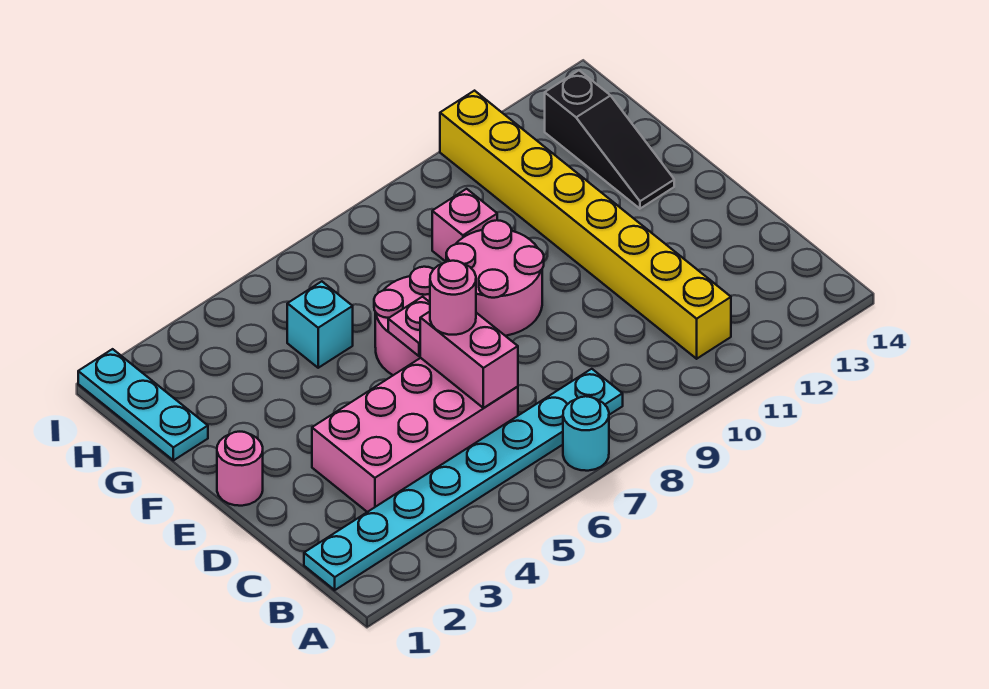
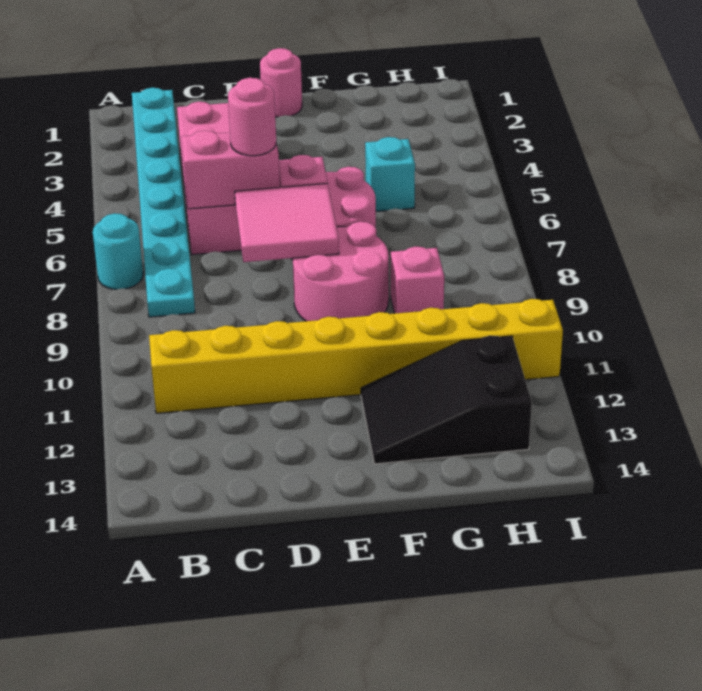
none -> pink tile D7:E8 level 2
black slope F13:H13 level 1 top H -> black slope F12:H13 level 1 top H
cyan plate G1:I1 level 1 -> none

